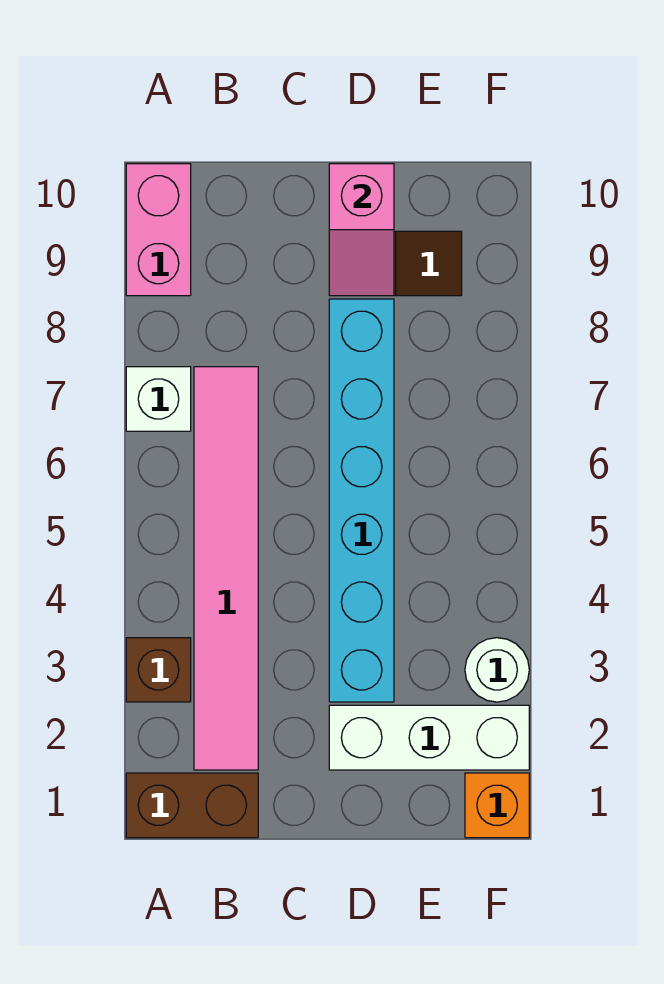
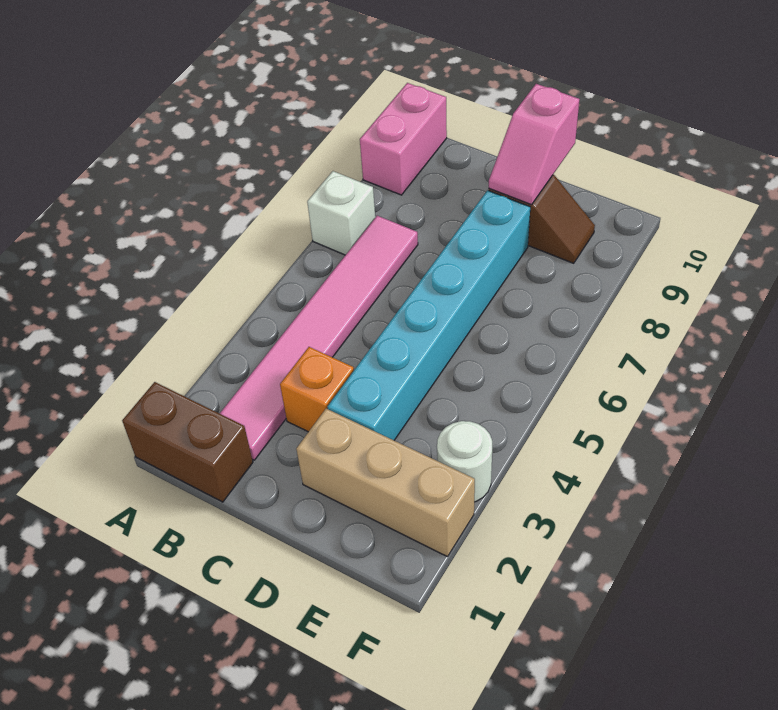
brown brick A3 level 1 -> none
white brick D2:F2 level 1 -> tan brick D2:F2 level 1
orange brick F1 level 1 -> orange brick C3 level 1

